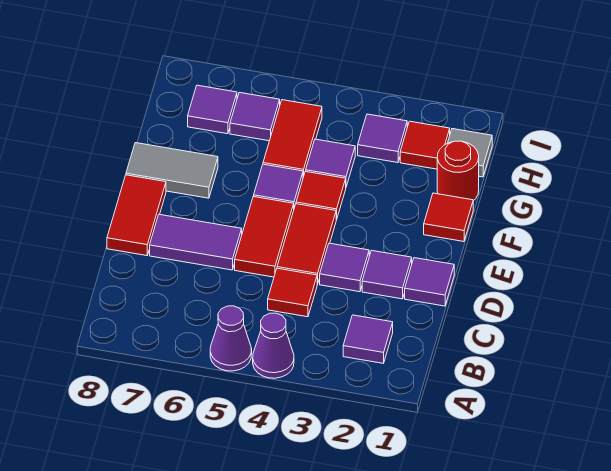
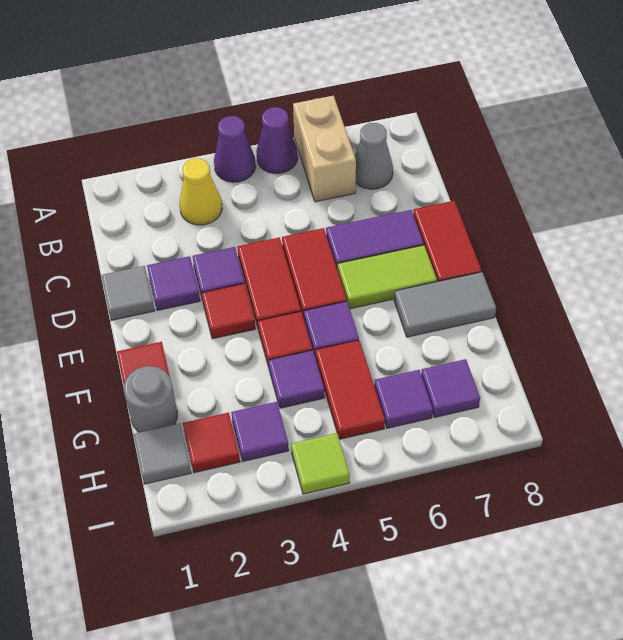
none -> tan brick A6:B6 level 1
purple tile B2 level 1 -> none
none -> yellow cone B3 level 1
none -> grey cone B7 level 1
red tile C4 level 1 -> red tile E3 level 1
purple tile D1 level 1 -> grey tile D1 level 1
none -> lime tile E6:E7 level 1
red round brick G1 level 1 -> grey round brick G1 level 1
none -> lime tile I4 level 1

